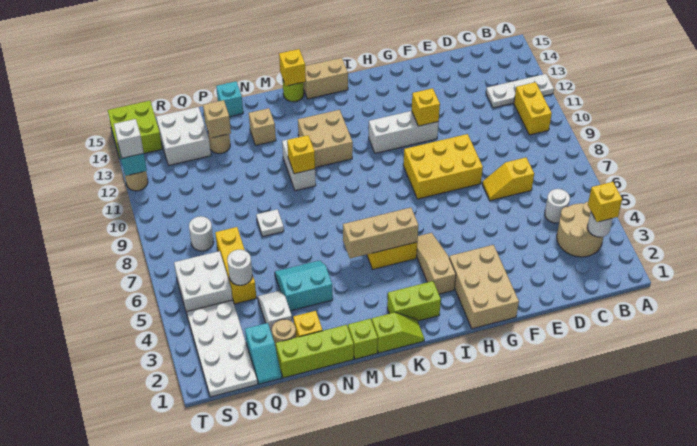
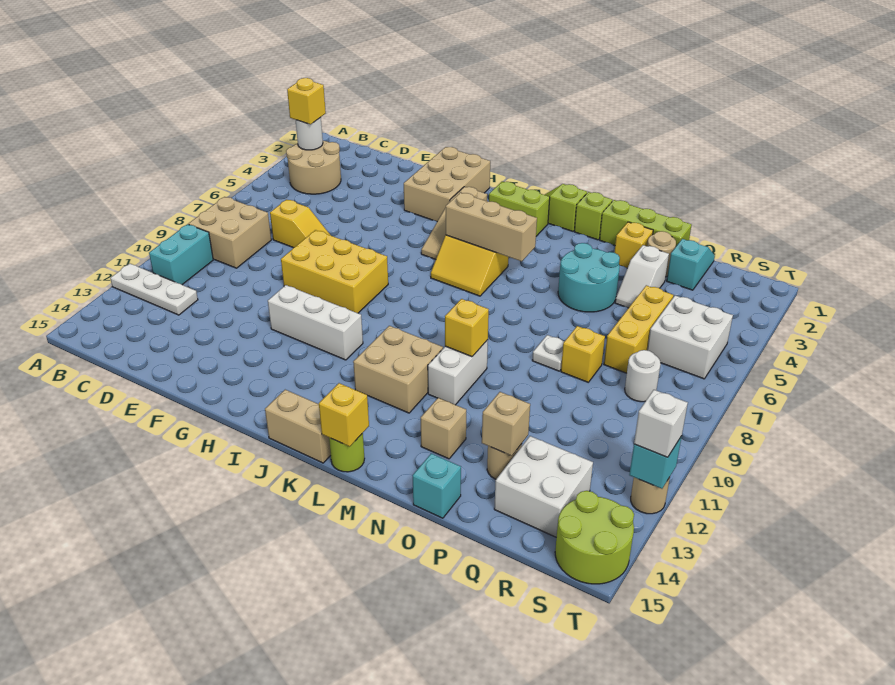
none -> tan brick B8:C9 level 1
yellow brick B10:B11 level 1 -> cyan brick B10:B11 level 1
white round brick C5 level 1 -> none
yellow brick G11 level 2 -> yellow brick P8 level 1
cyan slope N4:O5 level 1 top 4 -> cyan round brick N4:O5 level 1
white round brick Q5 level 2 -> none
white plate R1:S4 level 1 -> none
lime brick S14:T15 level 1 -> lime round brick S14:T15 level 1

